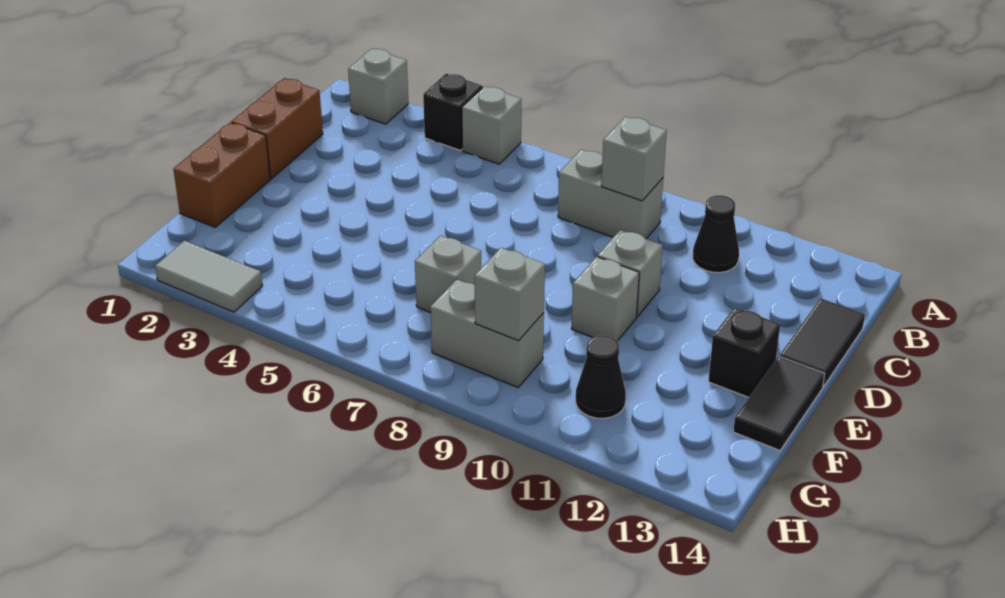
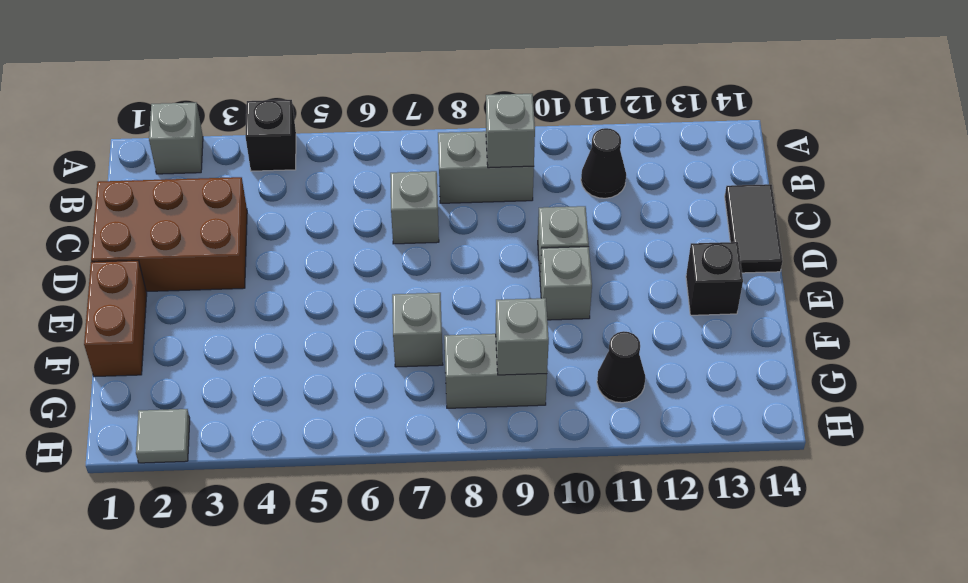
grey brick A5 level 1 -> grey brick C7 level 1
brown brick C1:D1 level 1 -> brown brick C1:D3 level 1
black tile E14:F14 level 1 -> none
grey tile H2:H3 level 1 -> grey tile H2 level 1

